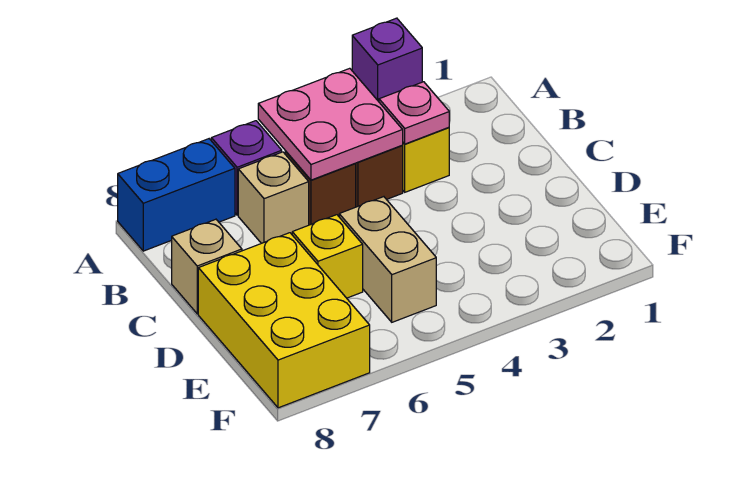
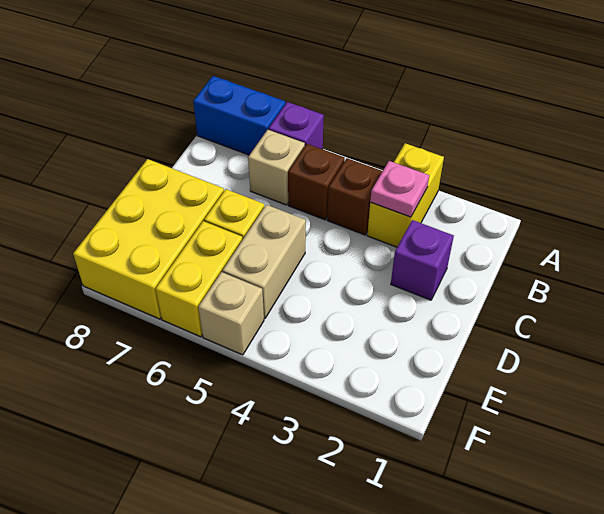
purple brick A3 level 2 -> purple brick C2 level 1
pink plate A4:B5 level 2 -> none
tan brick C8 level 1 -> tan brick F5 level 1
none -> yellow brick E6:F6 level 1

